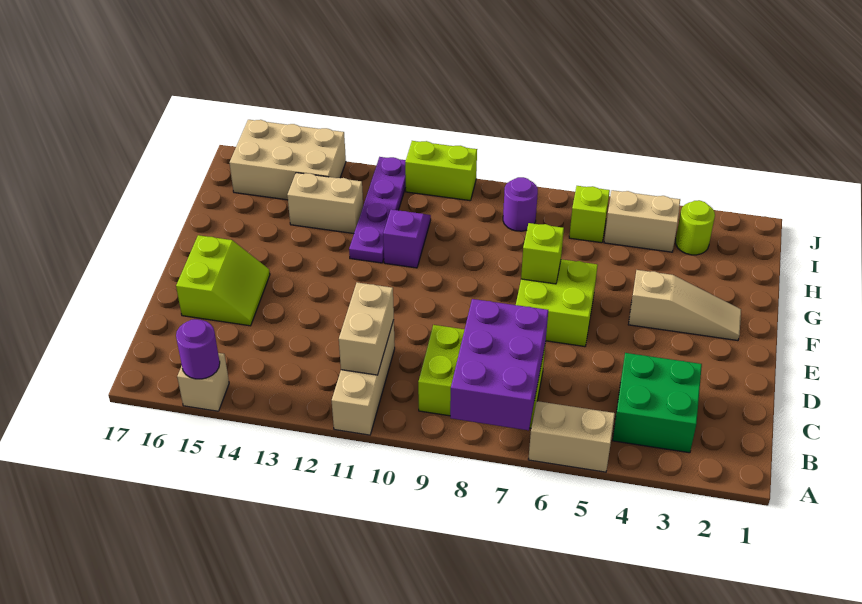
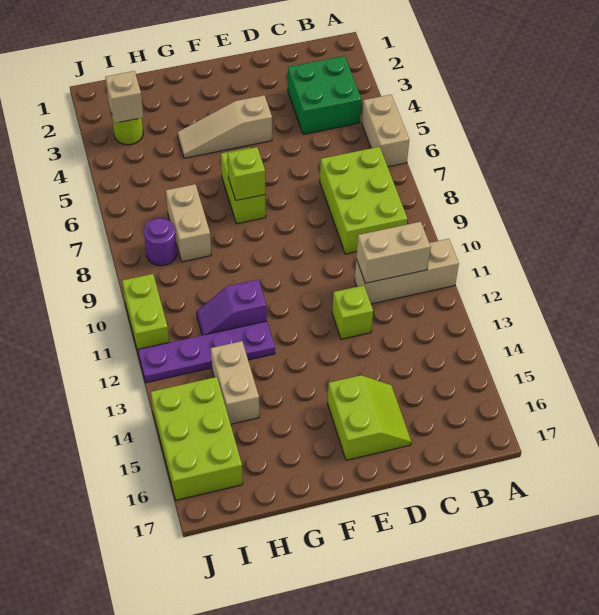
purple brick A7:C8 level 2 -> none
tan brick A15 level 1 -> tan brick I3 level 2
purple round brick A15 level 2 -> none
lime slope D15:E16 level 1 top 16 -> lime slope D15:E16 level 1 top E
lime brick E6:F7 level 1 -> lime brick F6:F7 level 1
tan slope F2:F4 level 1 top 4 -> tan slope E4:G4 level 1 top E
tan brick I4:I5 level 1 -> tan brick H7:H8 level 1
lime brick I6 level 1 -> lime brick D12 level 1
tan brick I14:J16 level 1 -> lime brick I14:J16 level 1

